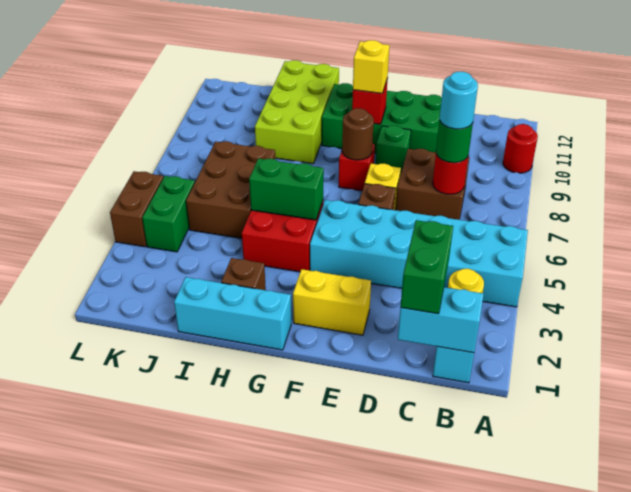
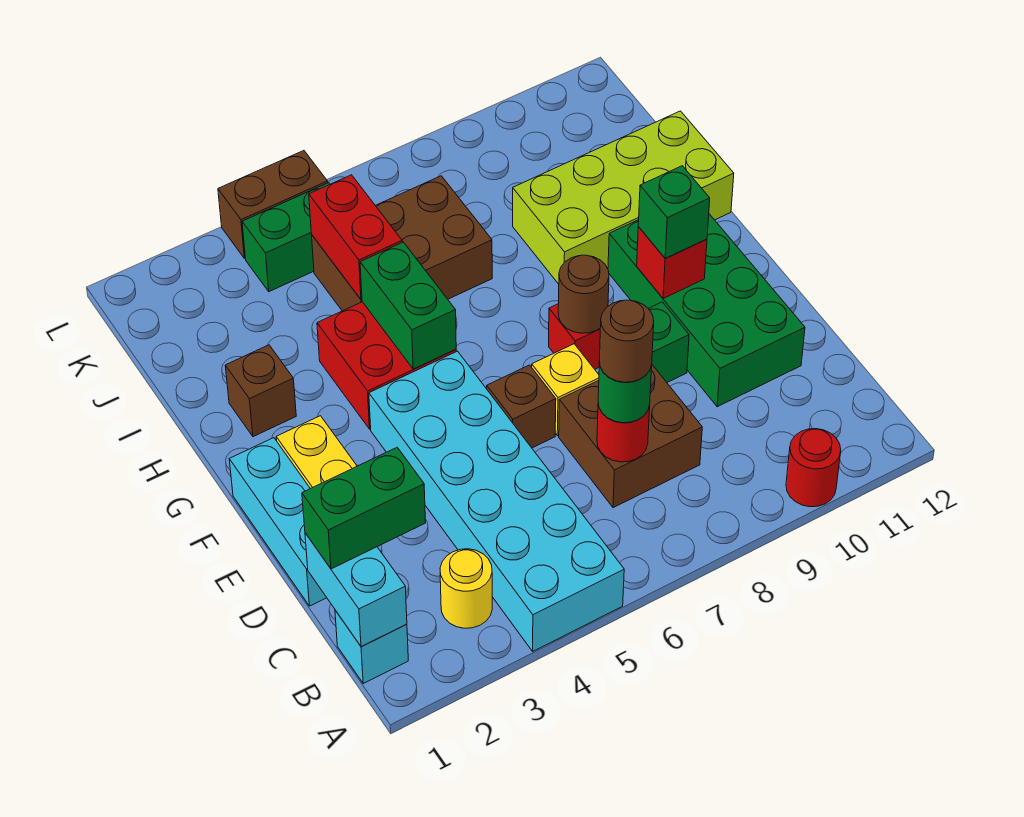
cyan round brick C7 level 4 -> brown round brick C7 level 4
yellow brick F10 level 3 -> green brick F10 level 3
cyan brick G1:I1 level 1 -> cyan brick D1:F1 level 1
none -> red brick I5:J5 level 2

